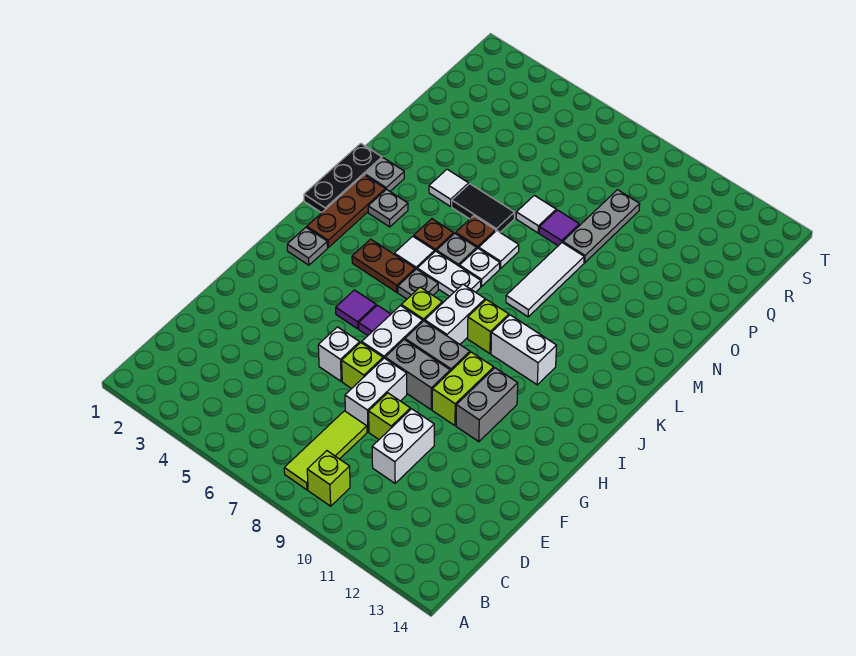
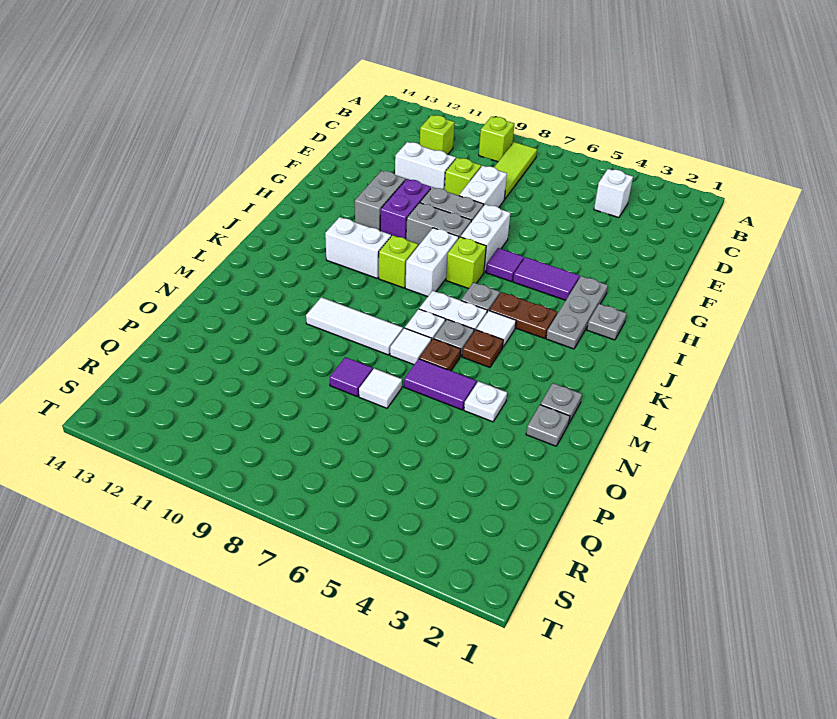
white brick D10:E10 level 1 -> white brick E10:E11 level 1
white brick F6 level 1 -> white brick C4 level 1
lime brick F7 level 1 -> lime brick C11 level 1
lime brick G10:H10 level 1 -> purple brick G10:H10 level 1
purple tile H5 level 1 -> purple tile H4:H5 level 1
brown plate J2:L2 level 1 -> none
black plate K1:M1 level 1 -> none
grey plate L3 level 1 -> grey plate N2 level 1
white tile L9:N9 level 1 -> white tile M8:M10 level 1
white tile N4 level 1 -> white plate N4 level 1
black tile N5:N6 level 1 -> purple tile N5:N6 level 1
grey plate O9:Q9 level 1 -> grey plate H3:J3 level 1

